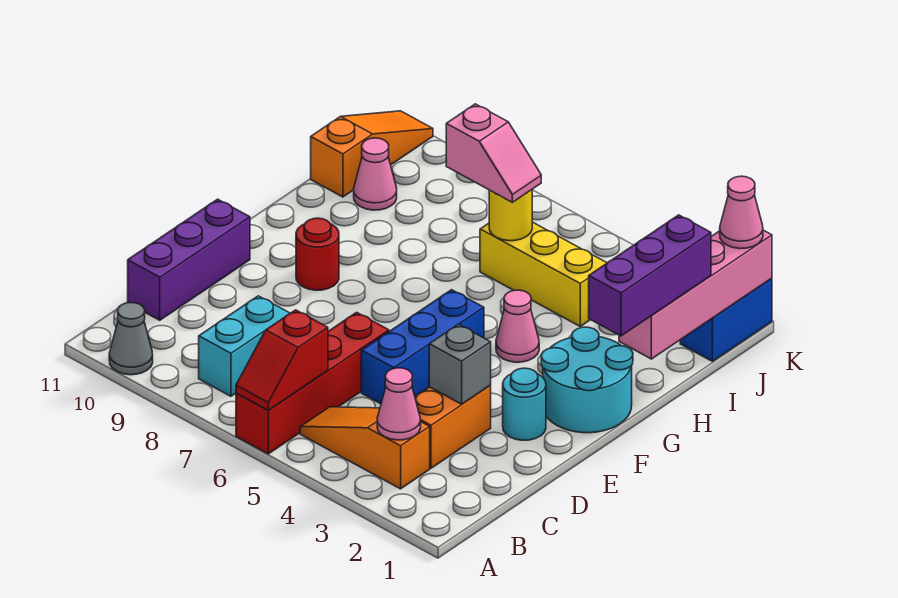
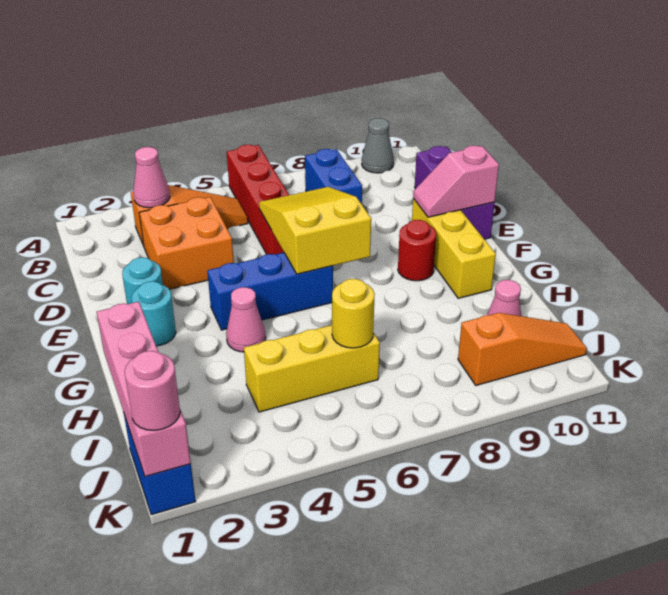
red slope A6:B6 level 2 top B -> none
cyan brick B8:C8 level 1 -> blue brick B8:C8 level 1
orange brick C3:D3 level 1 -> orange brick C3:D4 level 1
grey brick D3 level 2 -> none
blue brick D5:F5 level 1 -> blue brick F4:F6 level 1
none -> yellow slope D6:F7 level 2 top F
none -> yellow brick E10:G10 level 1
cyan round brick F1:G2 level 1 -> cyan round brick F2 level 1
purple brick G1:I1 level 3 -> none
pink slope I6:I7 level 3 top 7 -> pink slope E10:E11 level 2 top 11
orange slope I11:K11 level 1 top I -> orange slope J9:J11 level 1 top 9
pink cone K1 level 3 -> pink round brick K1 level 3

